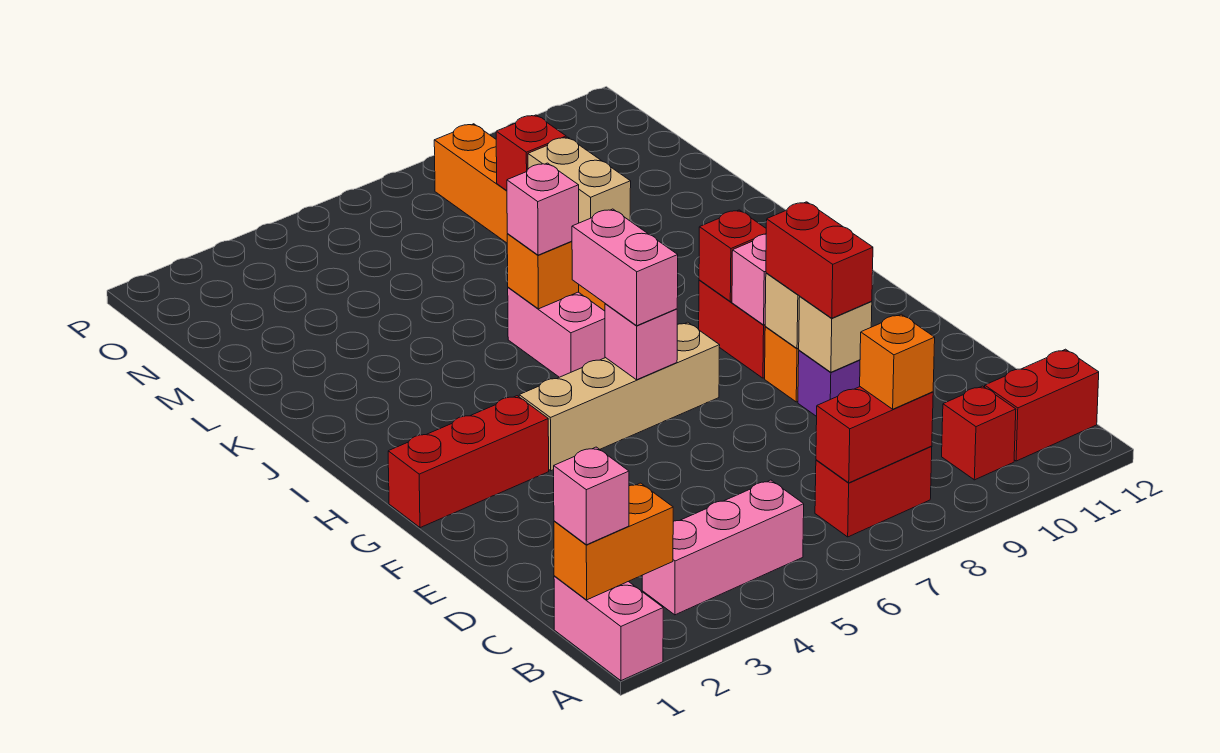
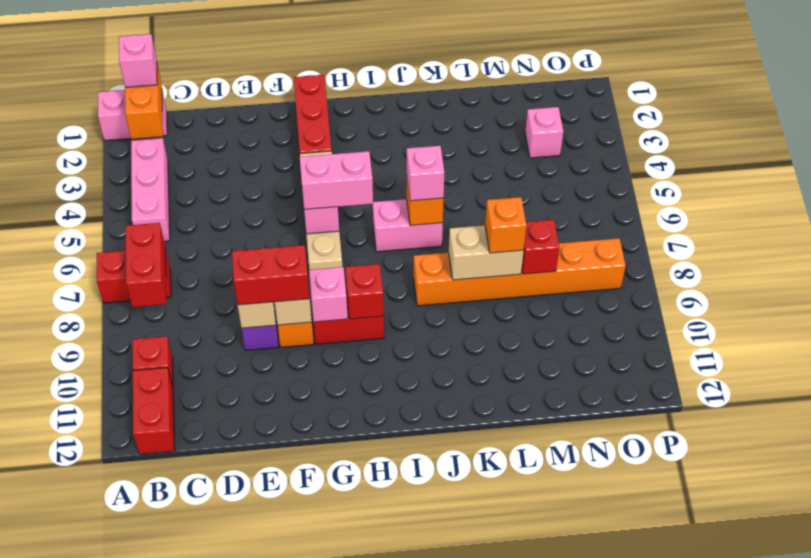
red brick B7:B8 level 1 -> red brick A7:B7 level 1
orange brick B8 level 3 -> orange brick L8 level 3
none -> pink brick N3 level 1

